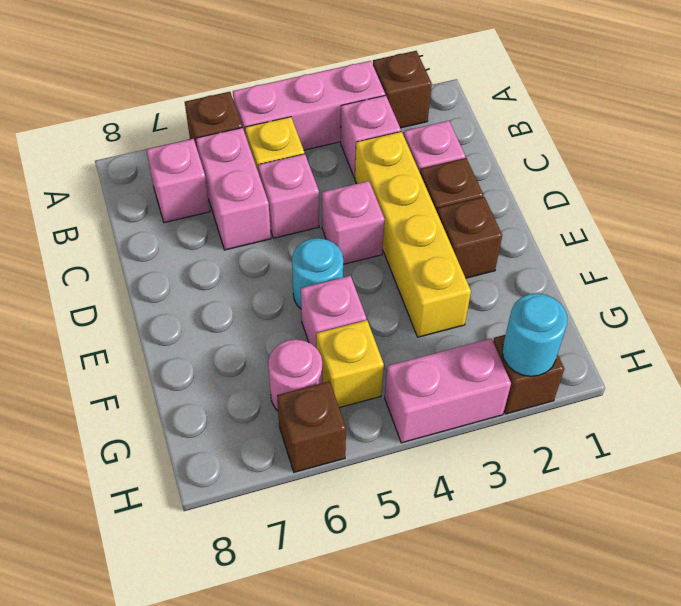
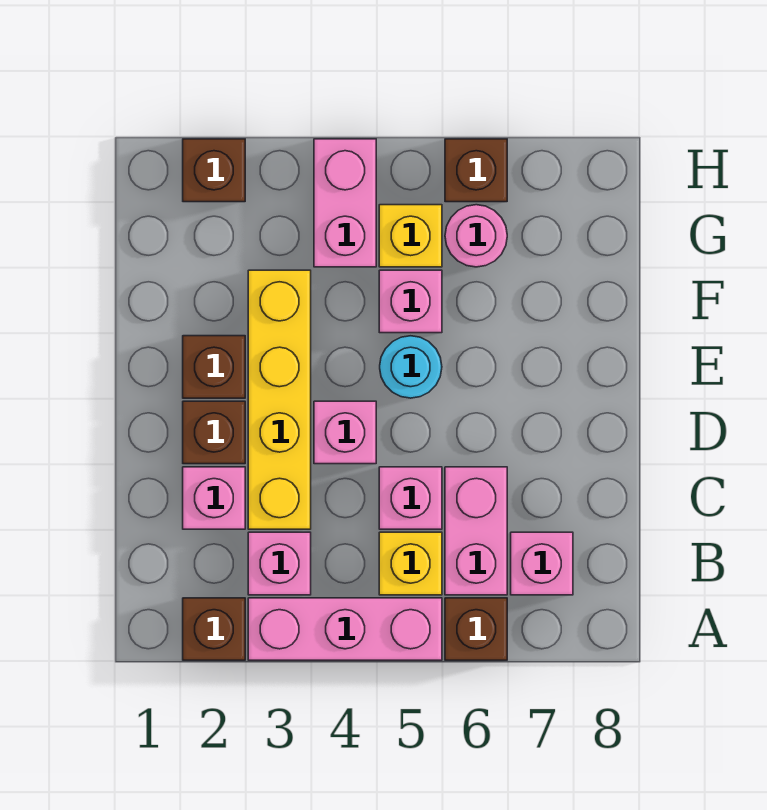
cyan round brick H2 level 2 -> none
pink brick H3:H4 level 1 -> pink brick G4:H4 level 1

